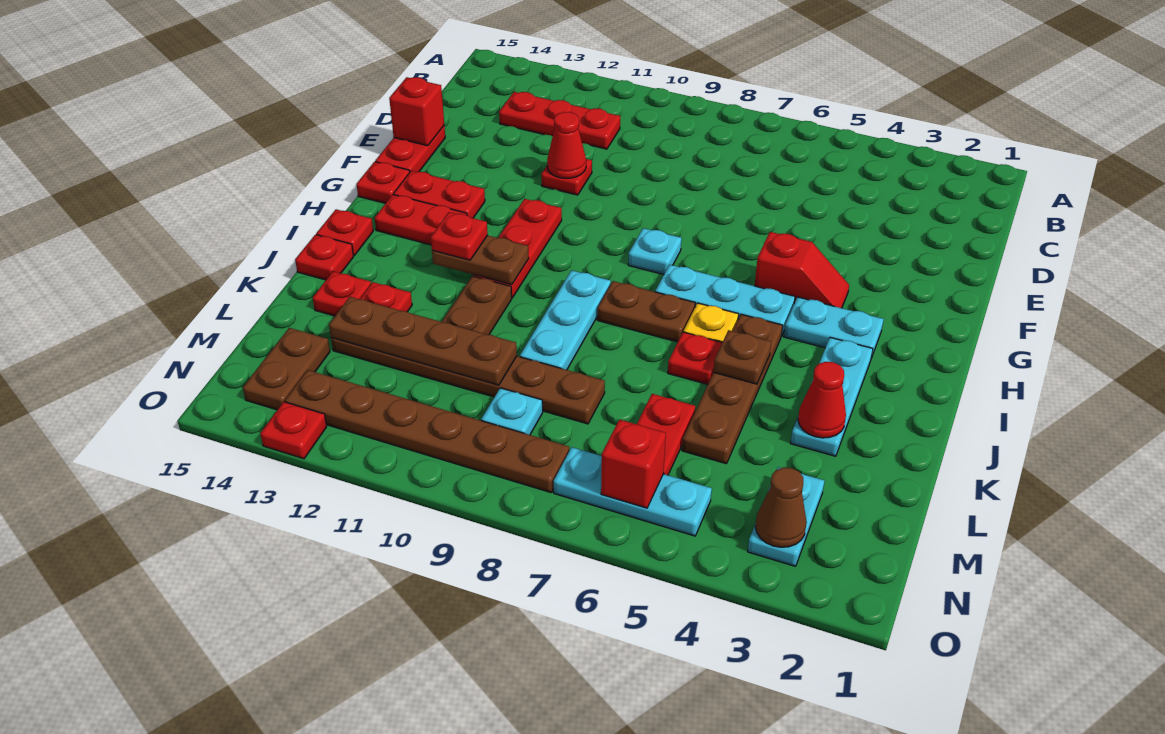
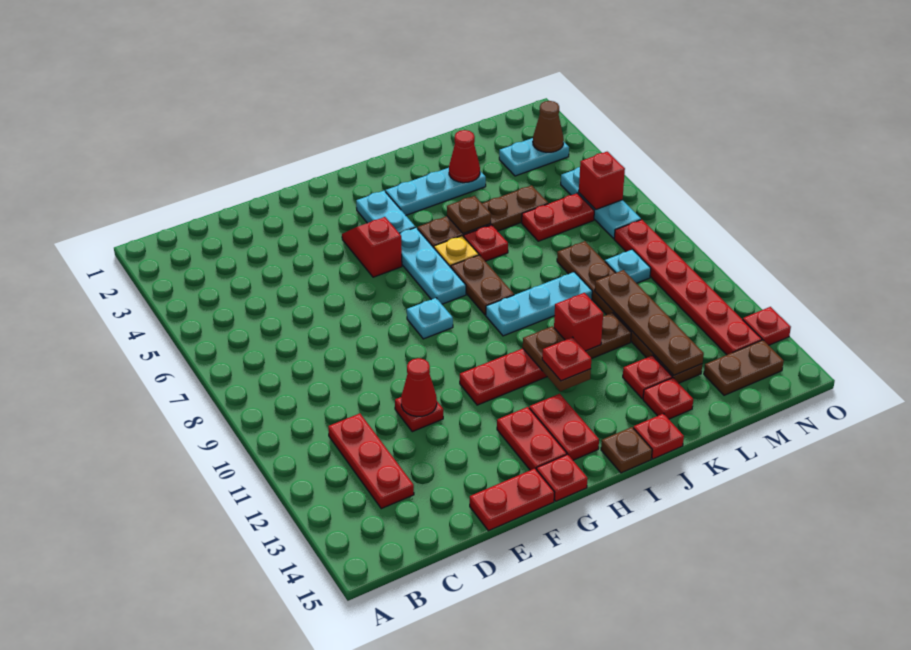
red brick E15 level 2 -> red brick J11 level 2
red plate I15 level 1 -> brown plate I15 level 1
brown plate N8:N13 level 1 -> red plate N8:N13 level 1

